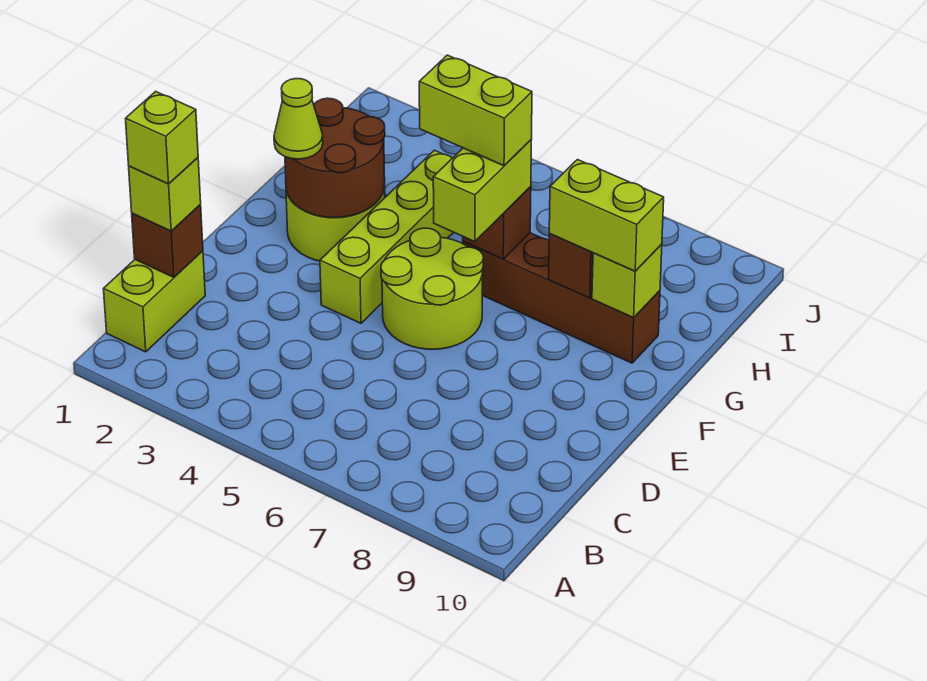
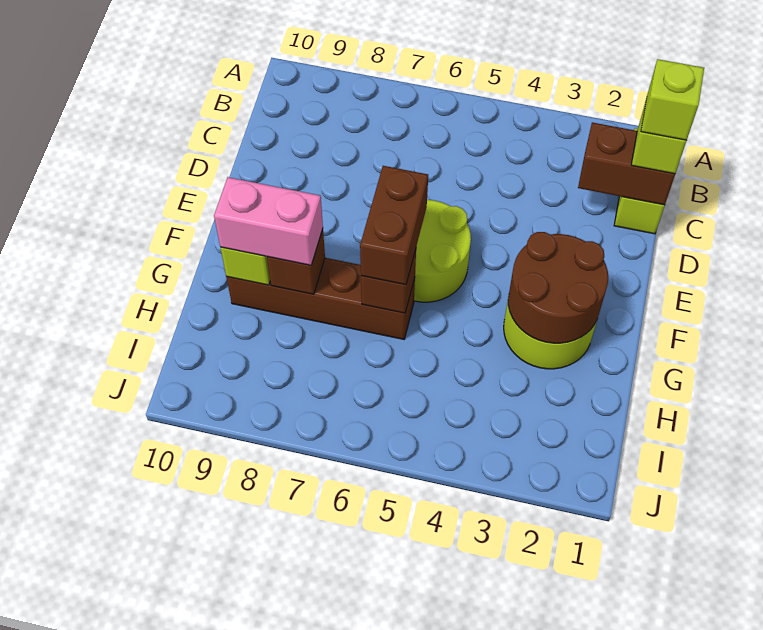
brown brick C1 level 2 -> brown brick C1:C2 level 2
lime brick E4:H4 level 1 -> none
lime cone F2 level 3 -> none
lime brick F6:G6 level 3 -> brown brick F6:G6 level 3
lime brick G5:G6 level 4 -> none
lime brick G8:G9 level 3 -> pink brick G8:G9 level 3

